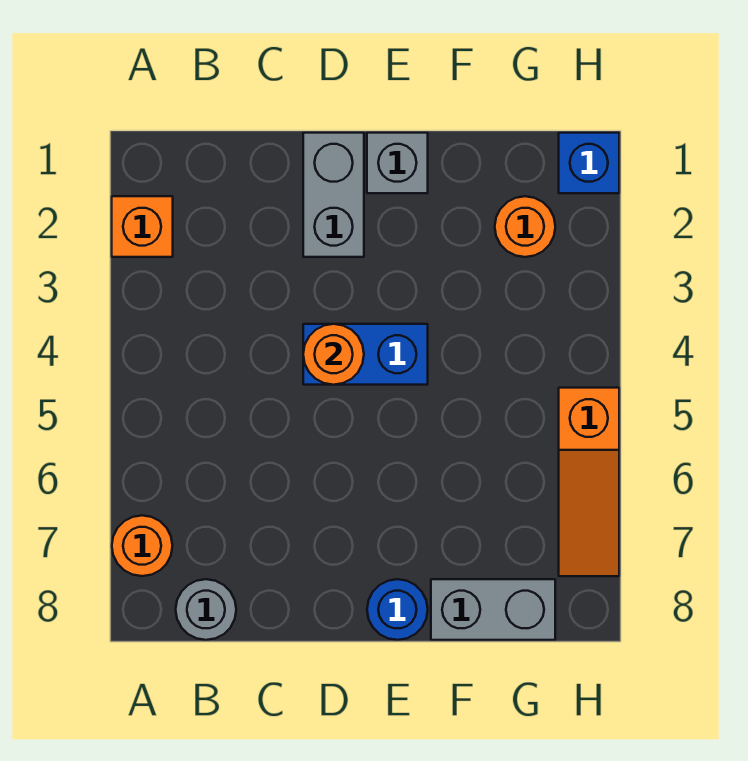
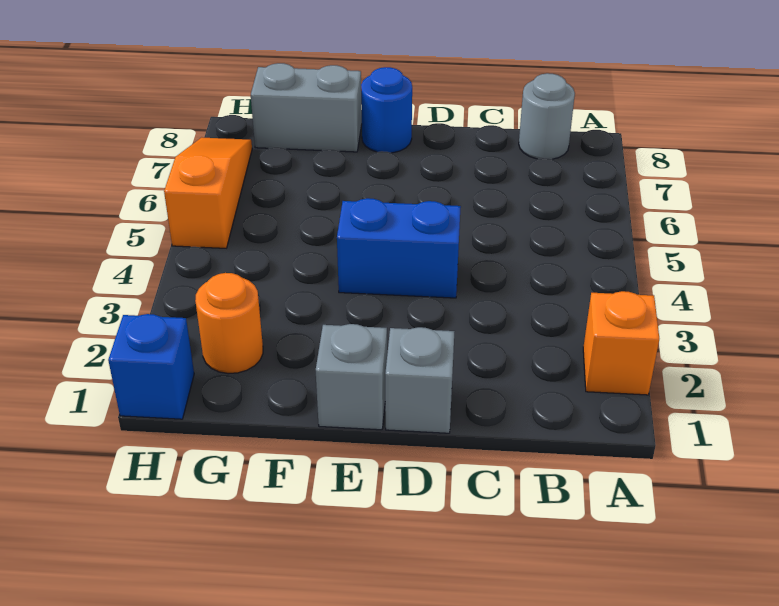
orange round brick A7 level 1 -> none
grey brick D1:D2 level 1 -> grey brick D1 level 1
orange round brick D4 level 2 -> none

